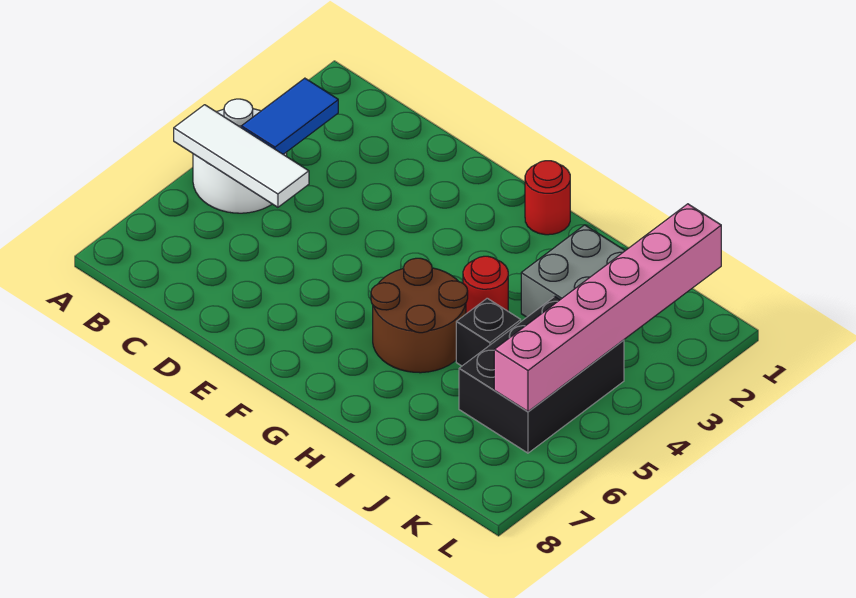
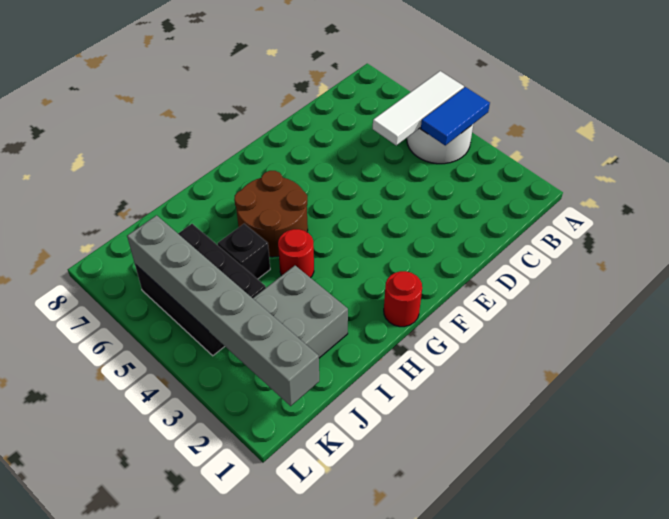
blue tile B3:B4 level 2 -> blue tile A4:B4 level 2
pink brick K1:K6 level 2 -> grey brick K1:K6 level 2

